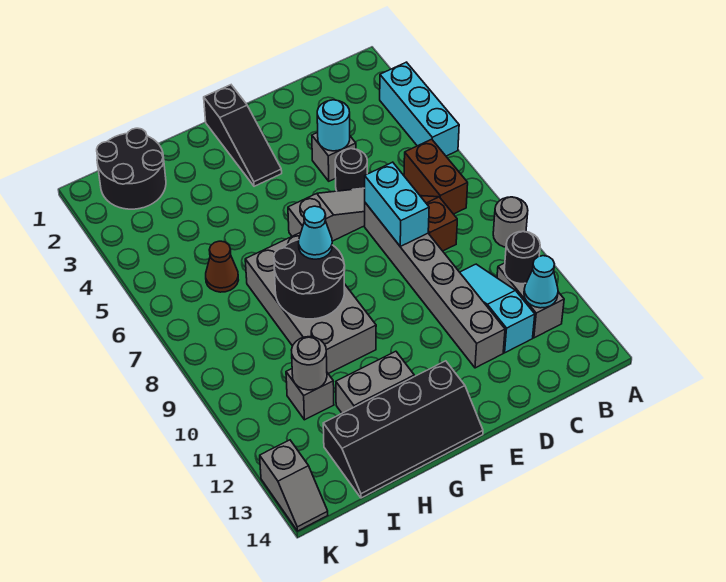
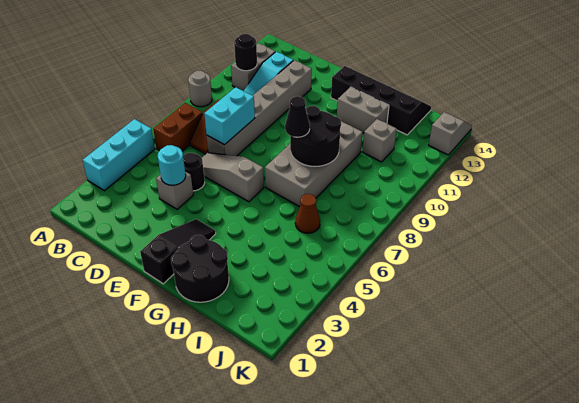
cyan cone B12 level 2 -> none
cyan cone G8 level 3 -> black cone G8 level 3
black round brick I1:J2 level 1 -> black round brick G1:H2 level 1
grey round brick I11 level 2 -> none

